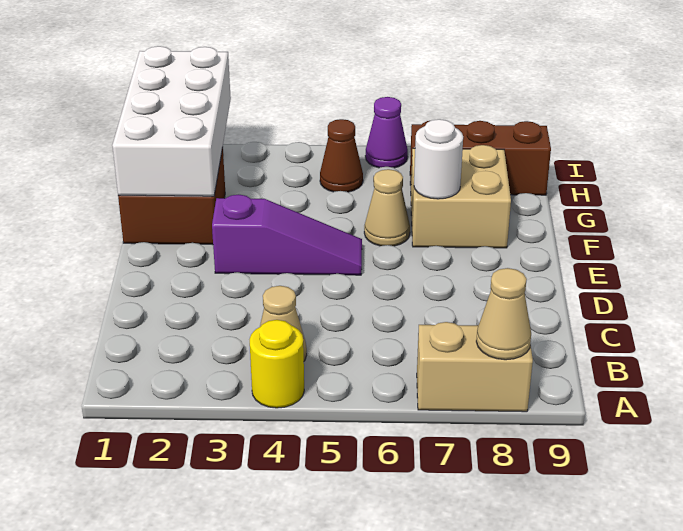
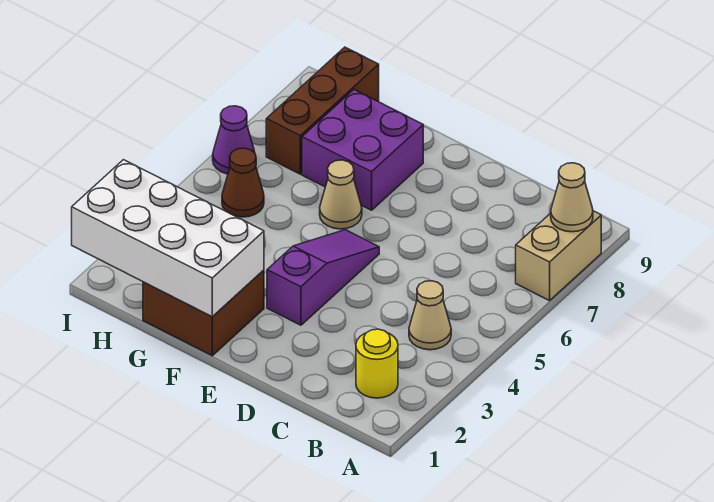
yellow round brick A4 level 1 -> yellow round brick B2 level 1
tan brick F7:G8 level 1 -> purple brick F7:G8 level 1
white round brick F7 level 2 -> none

